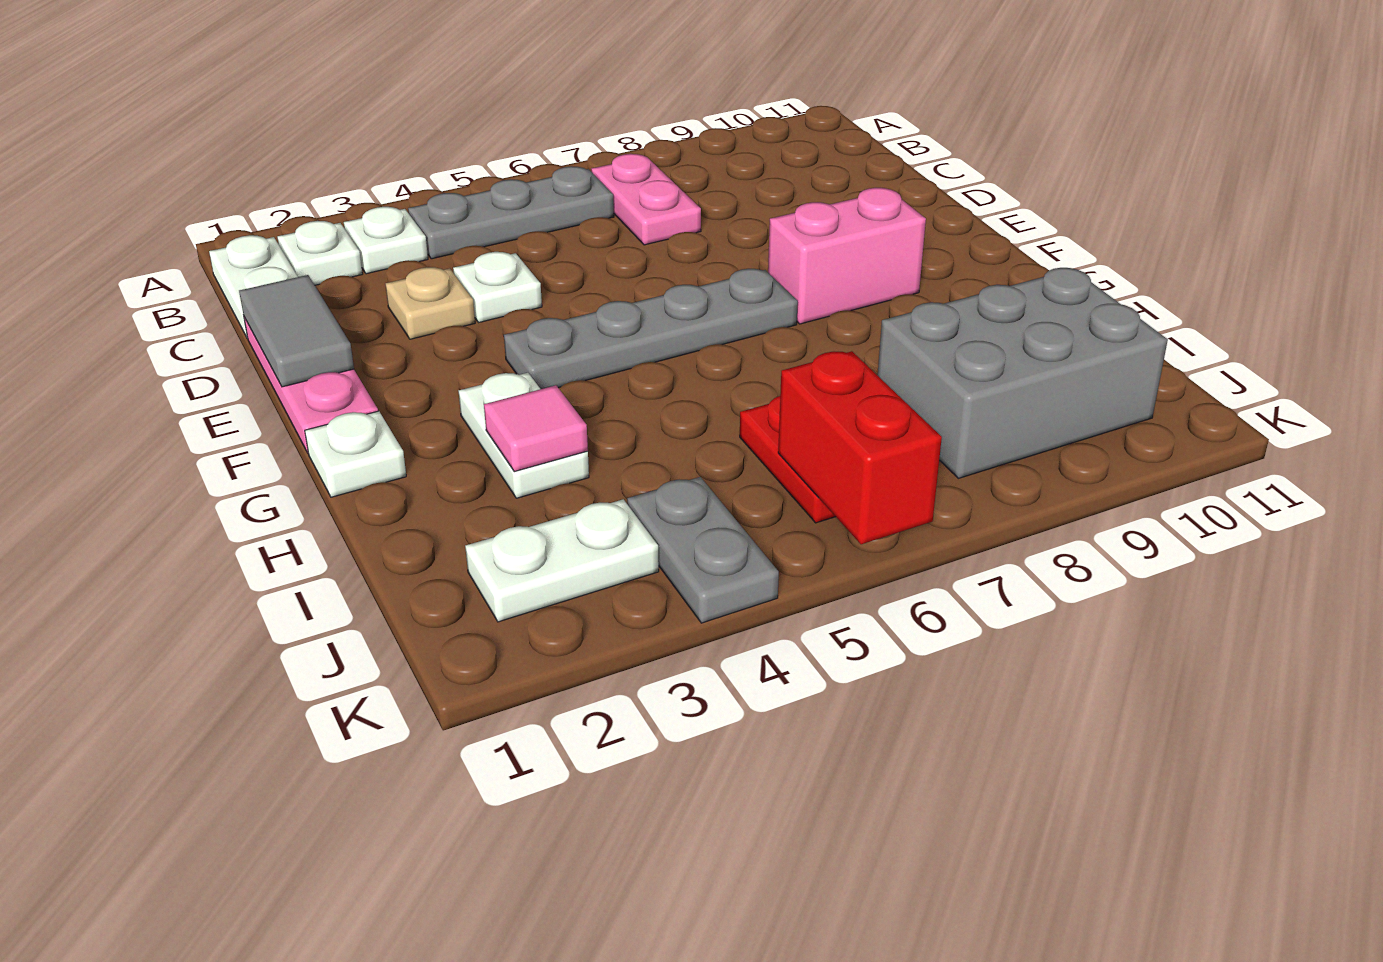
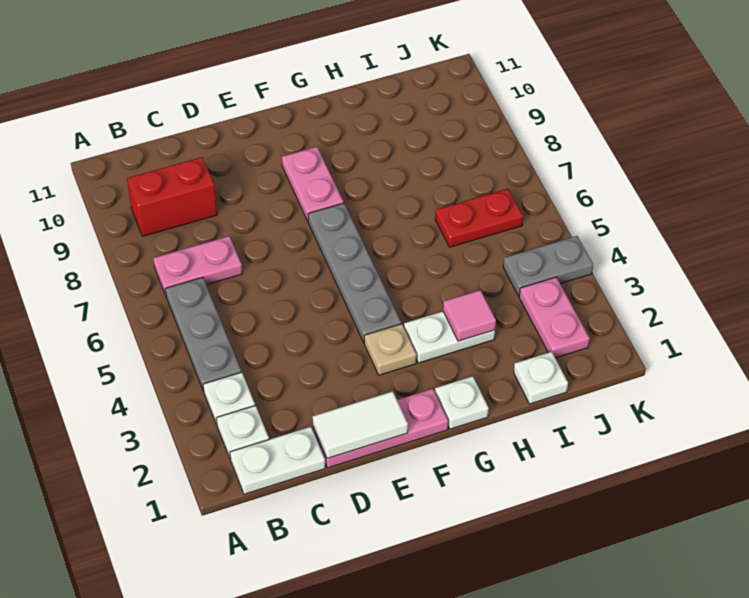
grey tile D1:E1 level 2 -> white tile D1:E1 level 2
tan plate D3 level 1 -> tan plate F3 level 1
white plate D4 level 1 -> white plate I1 level 1
pink brick F8:F9 level 1 -> pink plate F8:F9 level 1
grey brick I8:J10 level 1 -> none
white plate J2:J3 level 1 -> pink plate J2:J3 level 1
red brick J6:K6 level 2 -> red brick B9:C9 level 1

